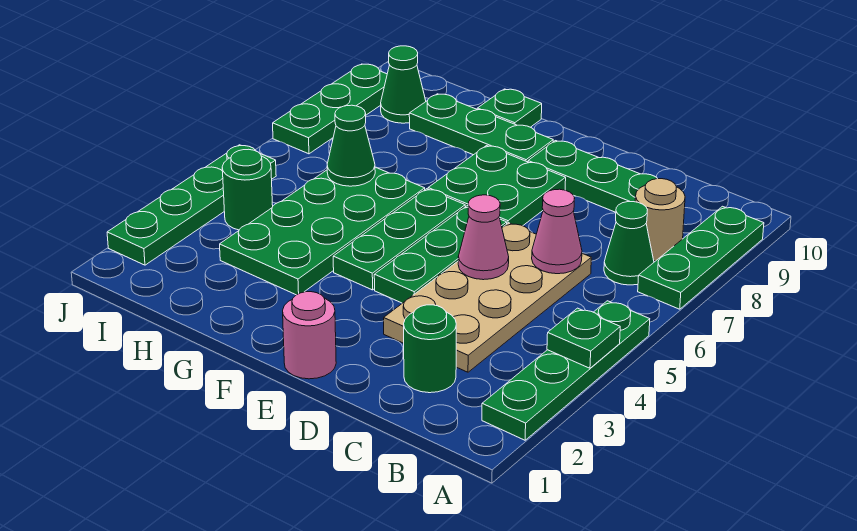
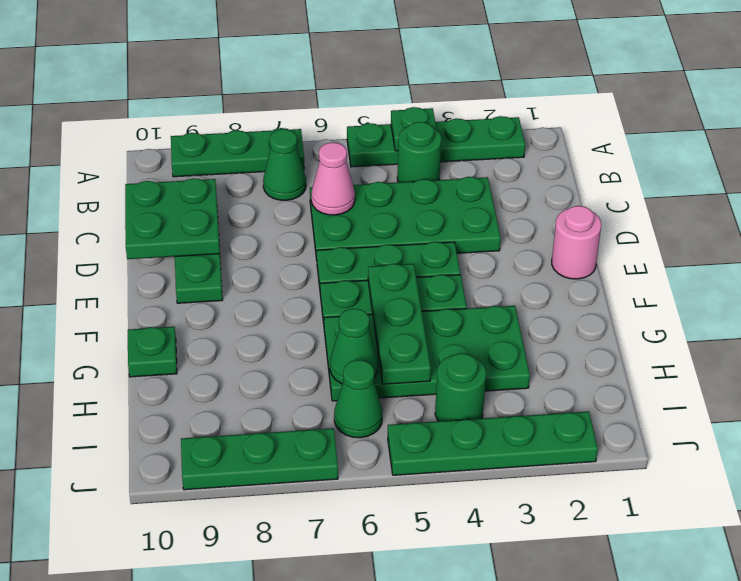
tan round brick B8 level 1 -> none
green round brick C2 level 1 -> green round brick B4 level 1
tan plate C3:D6 level 1 -> green plate C3:D6 level 1
pink cone D5 level 2 -> none
green plate E7:F8 level 1 -> green plate C9:D10 level 2
green plate F9:H9 level 1 -> green plate F5:H5 level 2
green cone I9 level 1 -> green cone I6 level 1

